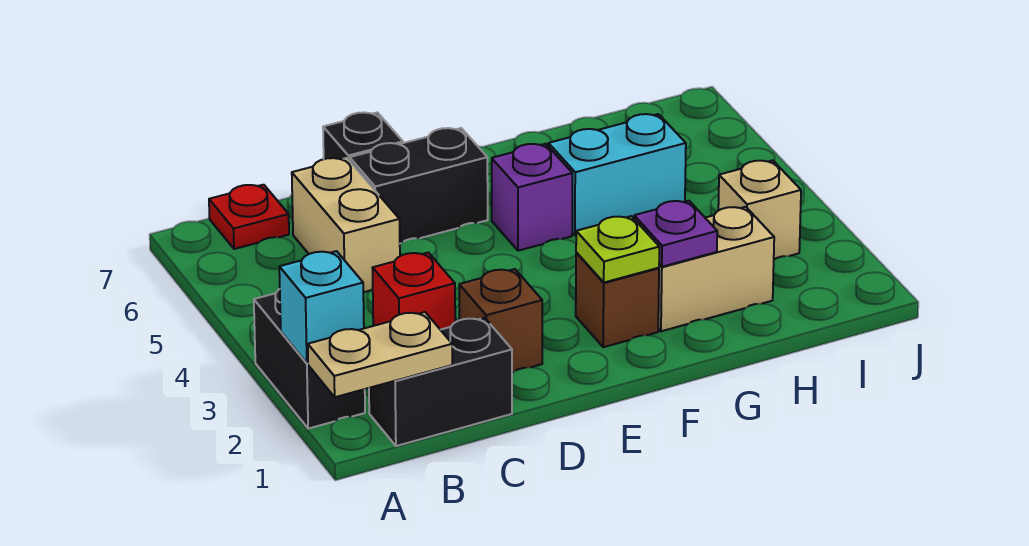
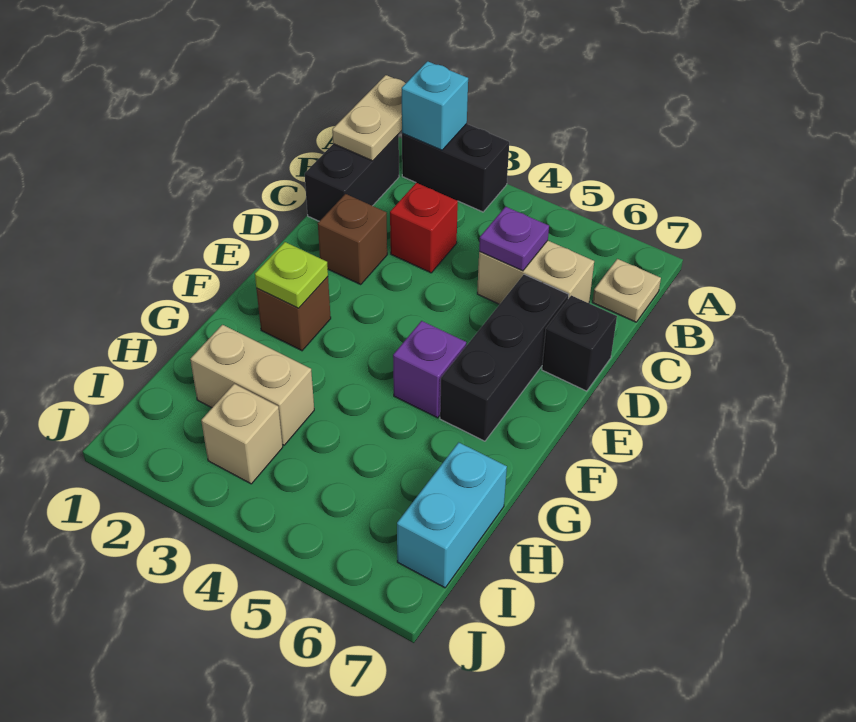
red plate B7 level 1 -> tan plate B7 level 1
black brick D6:E6 level 1 -> black brick D6:F6 level 1
tan brick G2:H2 level 1 -> tan brick H2:H3 level 1
purple plate G2 level 2 -> purple plate C5 level 2
cyan brick G5:H5 level 1 -> cyan brick H7:I7 level 1

